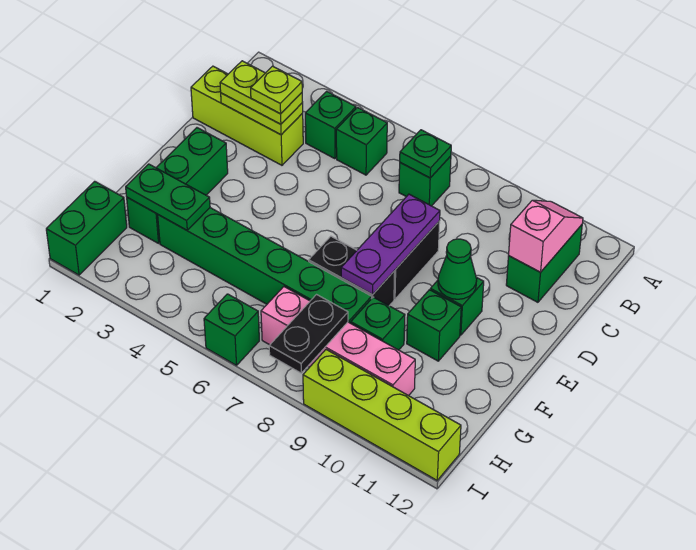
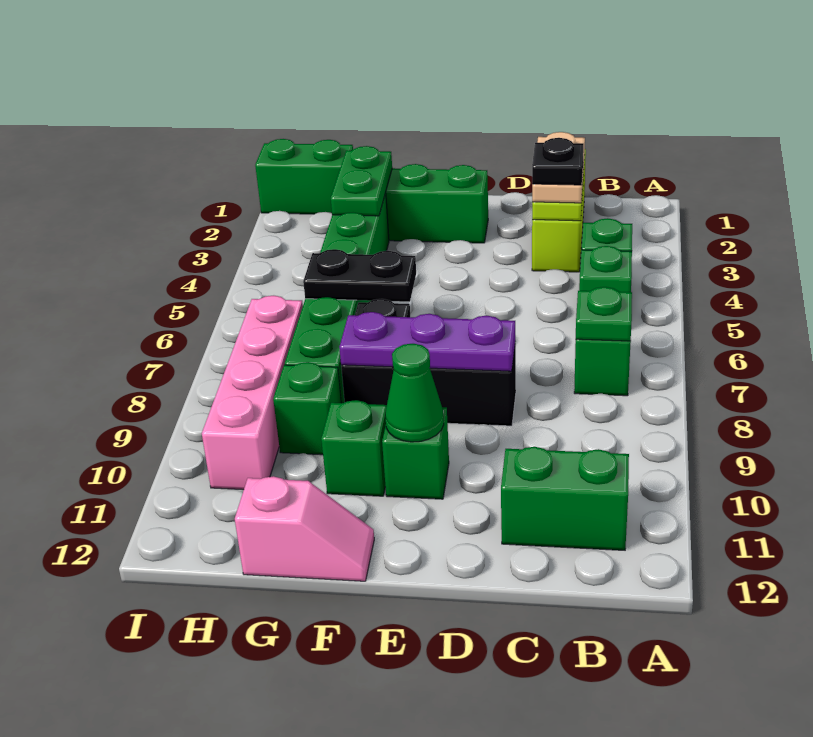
pink slope B11:C11 level 2 top C -> pink slope F12:G12 level 1 top G
lime plate C2:C3 level 3 -> tan plate C2:C3 level 3
lime plate C3 level 4 -> black plate C3 level 4
black plate H8:I8 level 2 -> black plate F6:G6 level 2
green brick I6 level 1 -> none
lime brick I9:I12 level 1 -> none

